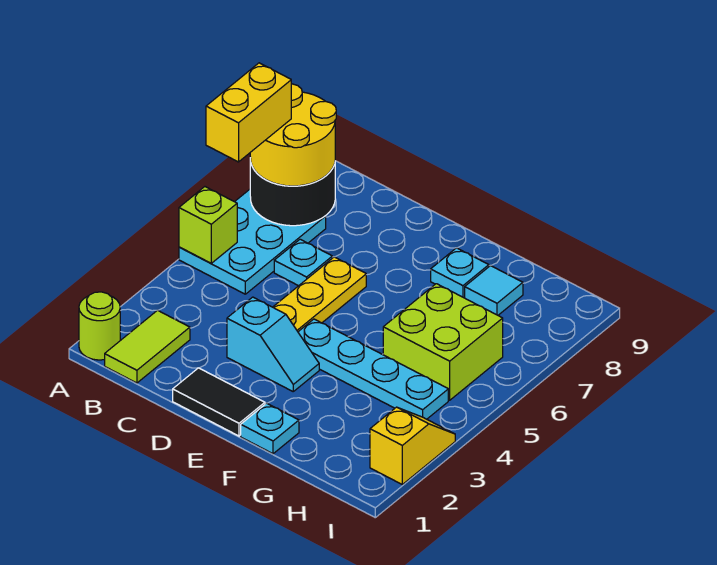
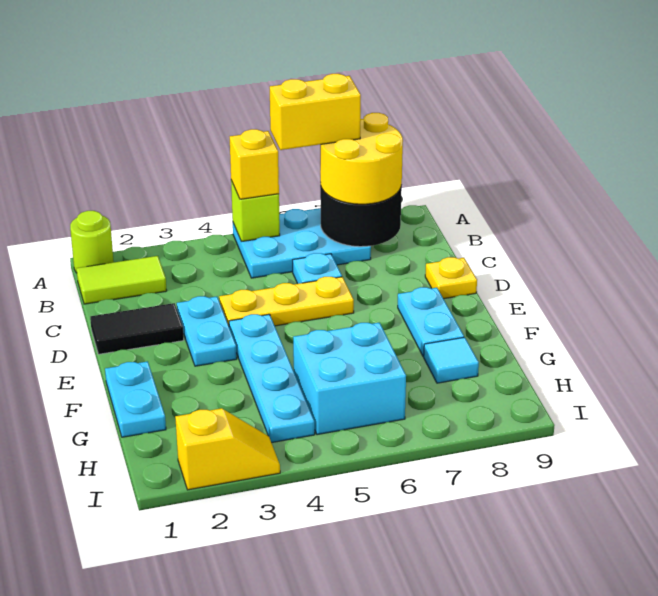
none -> yellow brick A5 level 3
black tile D1:E1 level 1 -> black tile D1:D2 level 1
cyan slope D3:E3 level 1 top D -> cyan plate D3:E3 level 1
none -> yellow plate D9 level 1
cyan plate F1 level 1 -> cyan plate F1:G1 level 1
cyan plate F8 level 1 -> cyan plate E8:F8 level 1
lime brick G5:H6 level 1 -> cyan brick G5:H6 level 1

